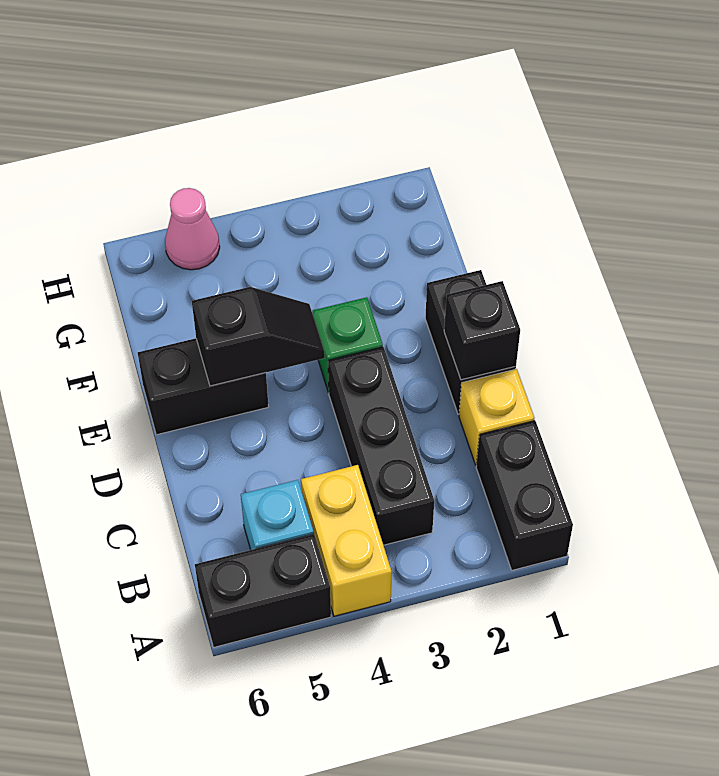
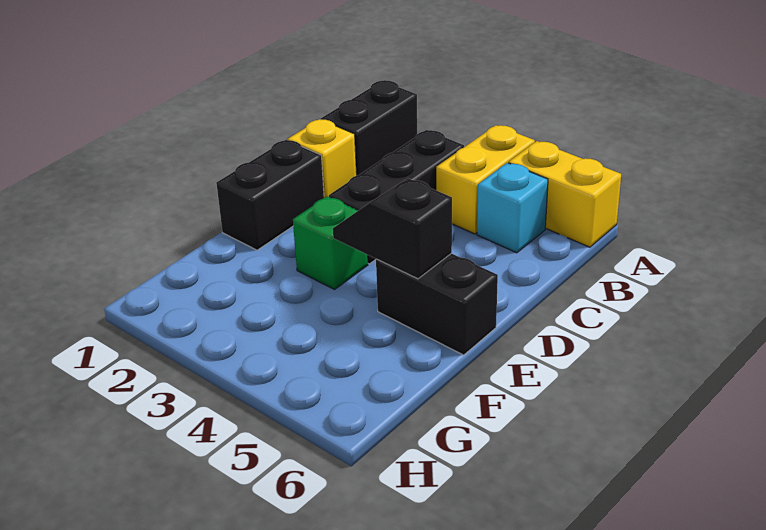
black brick A5:A6 level 1 -> yellow brick A5:A6 level 1
black brick D1 level 2 -> none
pink cone H5 level 1 -> none

